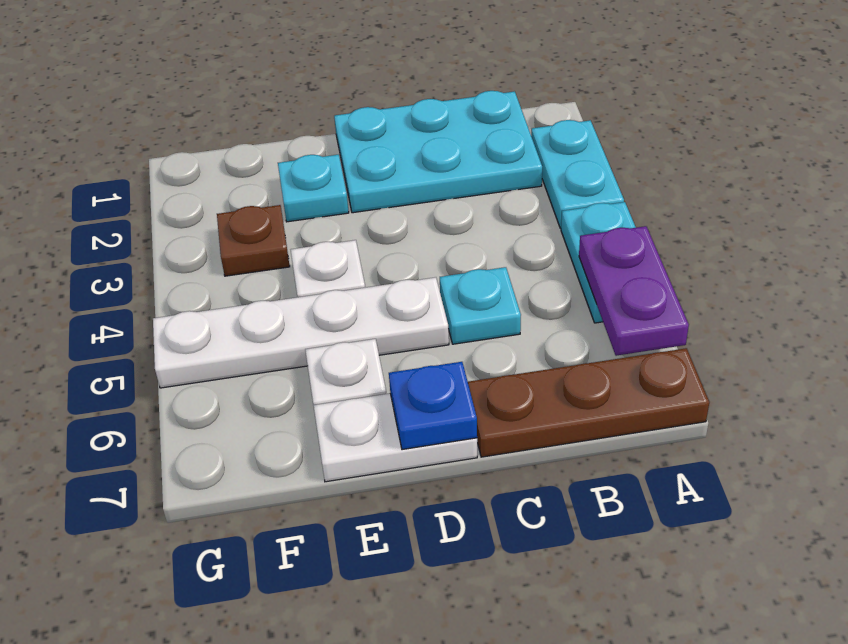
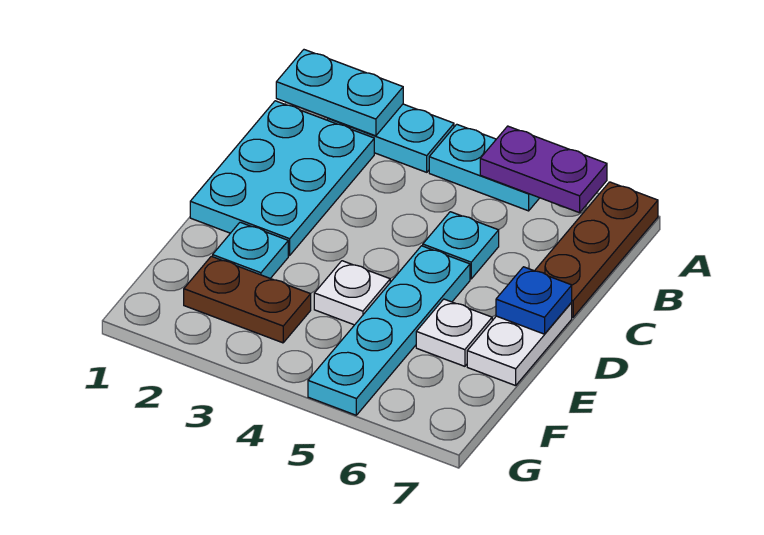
none -> cyan plate A1:A2 level 2
white plate D5:G5 level 1 -> cyan plate D5:G5 level 1
brown plate F3 level 1 -> brown plate F2:F3 level 1

